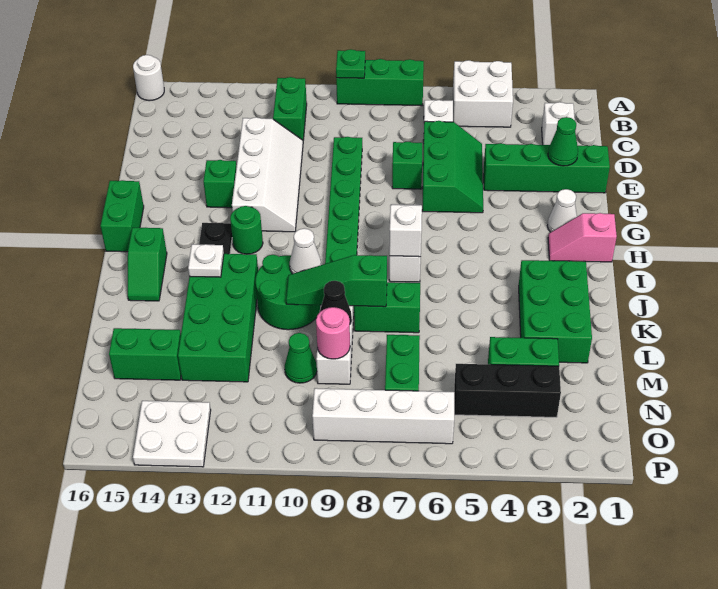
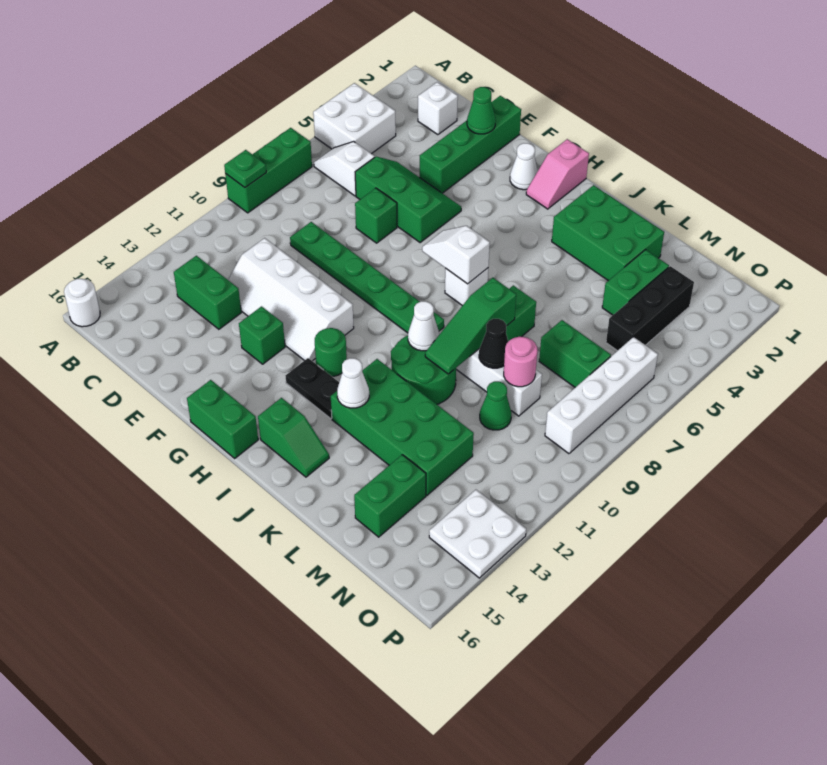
green brick B11:C11 level 1 -> green brick C13:D13 level 1
white slope D11:G12 level 1 top 12 -> white slope D11:G12 level 1 top 11
white plate J13 level 2 -> white cone J13 level 2

